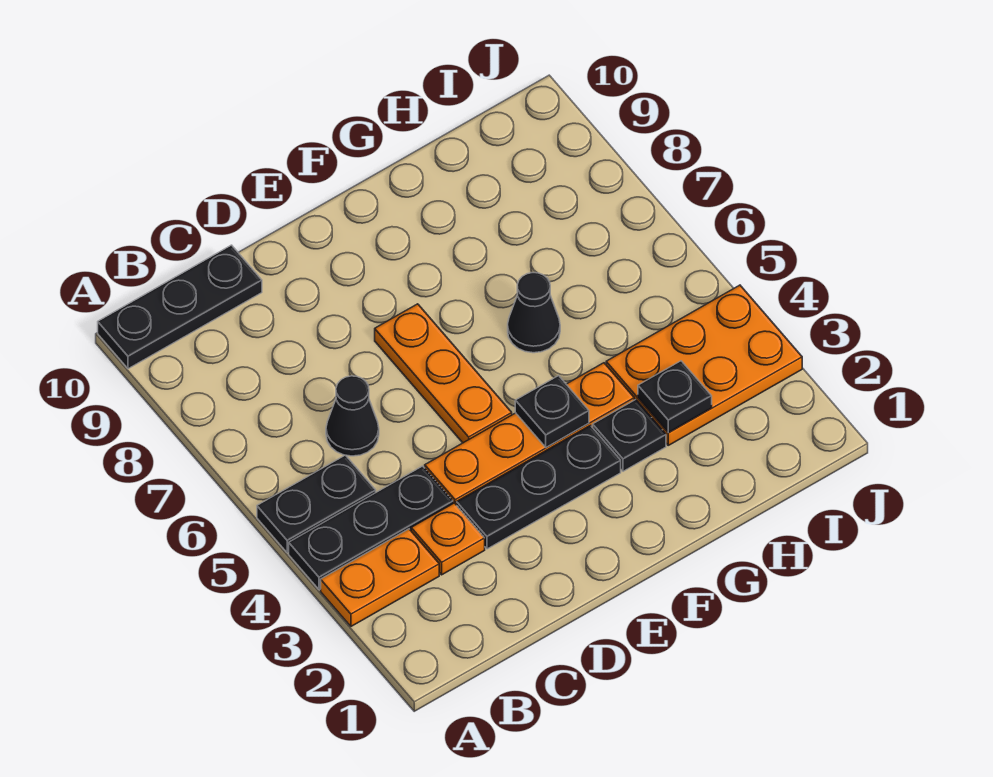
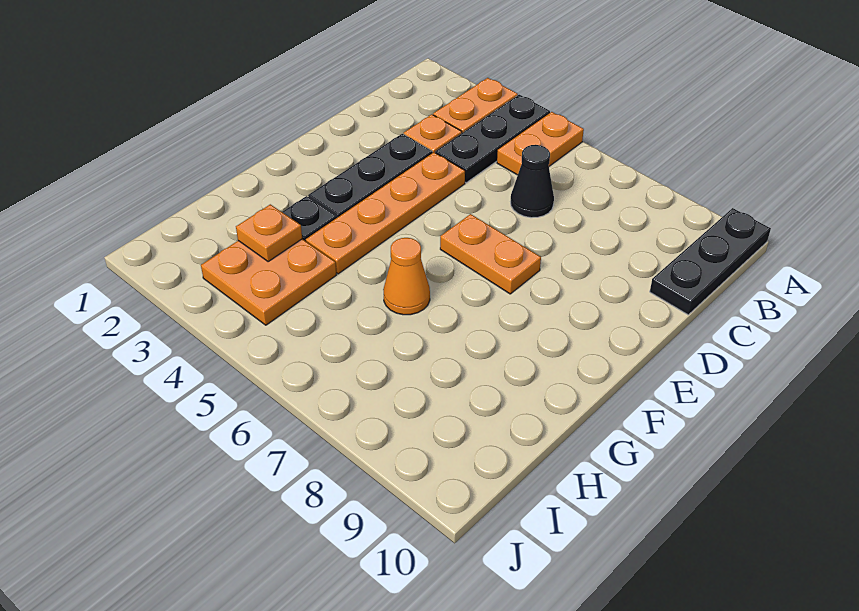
black plate A5:B5 level 1 -> orange plate A5:B5 level 1
orange plate E5:E7 level 1 -> orange plate E6:E7 level 1
black plate F4 level 2 -> none
black cone G6 level 1 -> orange cone G6 level 1
orange plate H3:J4 level 1 -> orange plate H3:I4 level 1
black plate H3 level 2 -> orange plate H3 level 2

